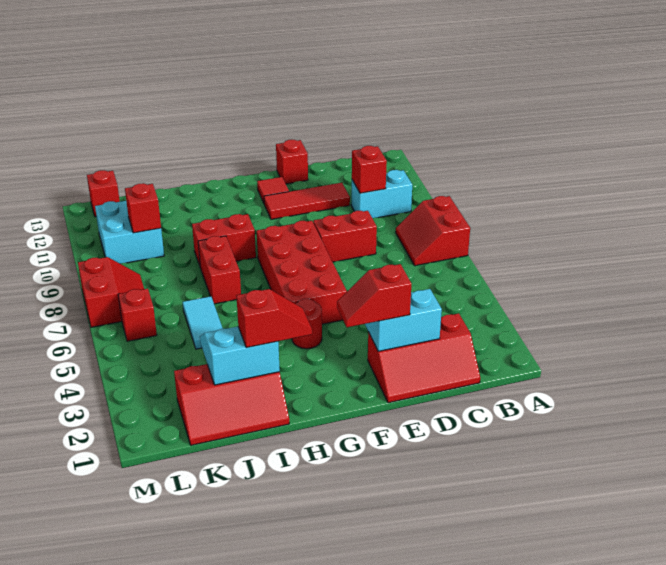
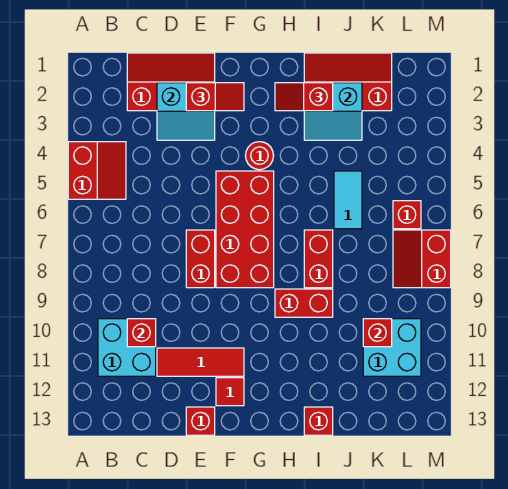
red slope A7:B8 level 1 top A -> red slope A4:B5 level 1 top A
cyan brick B10:C10 level 1 -> cyan brick B10:C11 level 1
red brick D8:E8 level 1 -> red brick E7:E8 level 1
red brick L13 level 1 -> red brick I13 level 1

